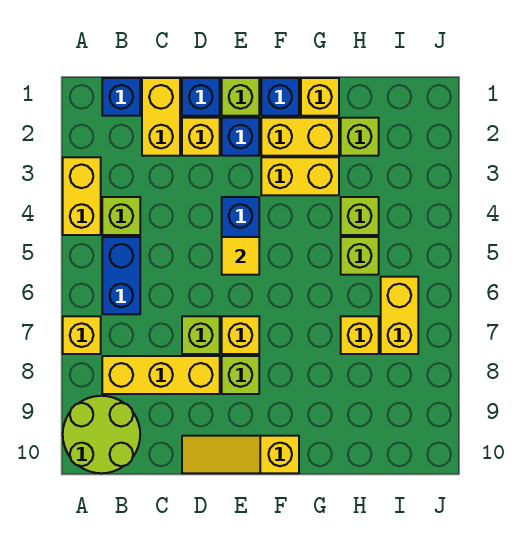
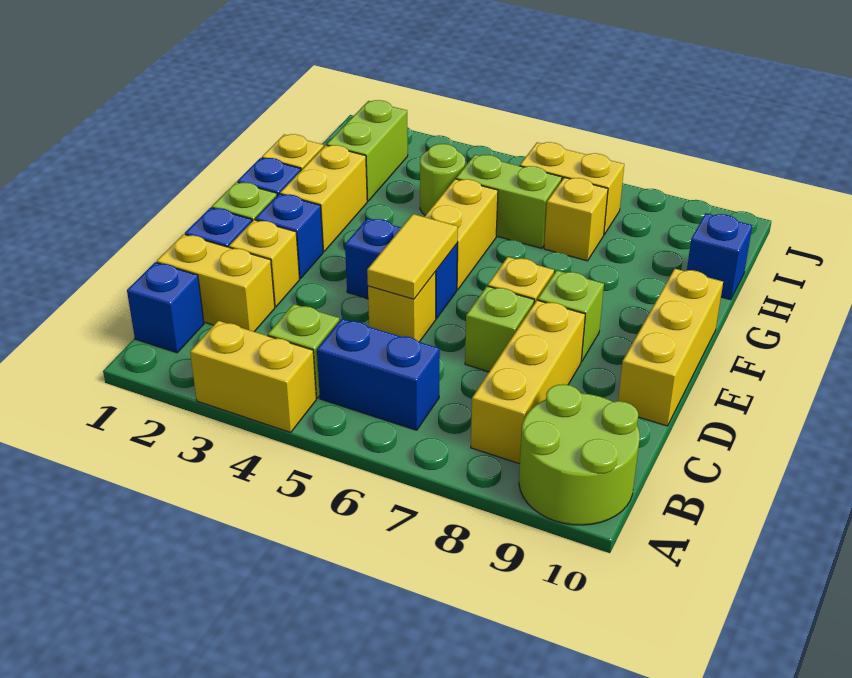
yellow brick A7 level 1 -> yellow brick D5 level 1
yellow slope D10:F10 level 1 top F -> yellow brick D10:F10 level 1
yellow tile E5 level 2 -> yellow tile D5:E5 level 2
yellow brick F3:G3 level 1 -> yellow brick F5:G5 level 1
lime brick H2 level 1 -> lime brick H2:I2 level 1
lime brick H4 level 1 -> lime round brick H4 level 1
lime brick H5 level 1 -> lime brick H5:H6 level 1
none -> blue brick H10 level 1

